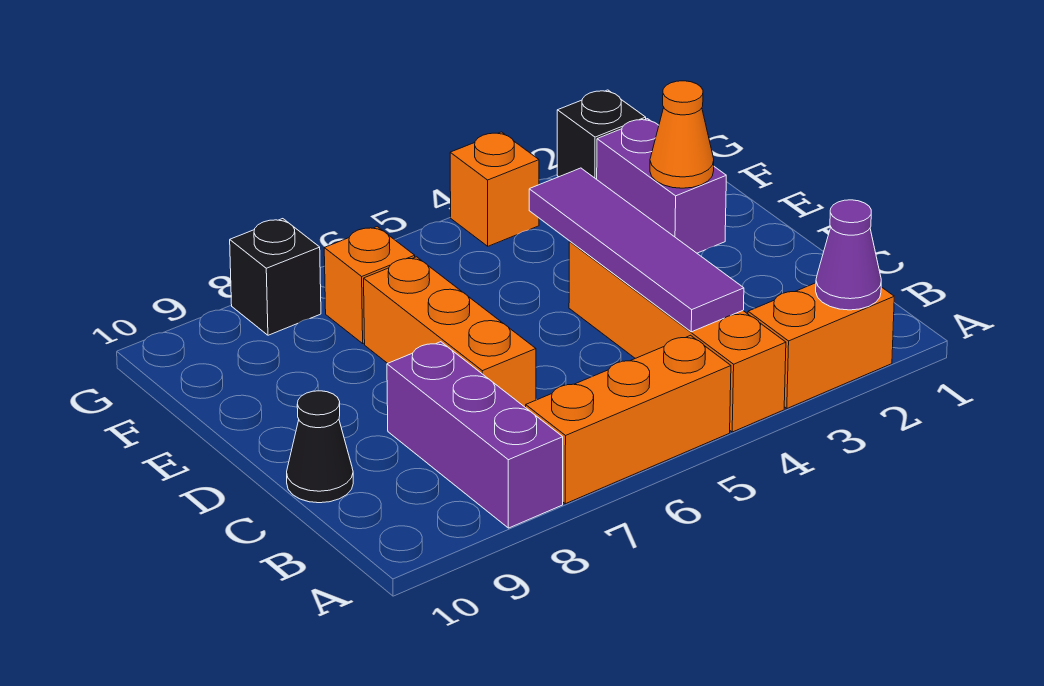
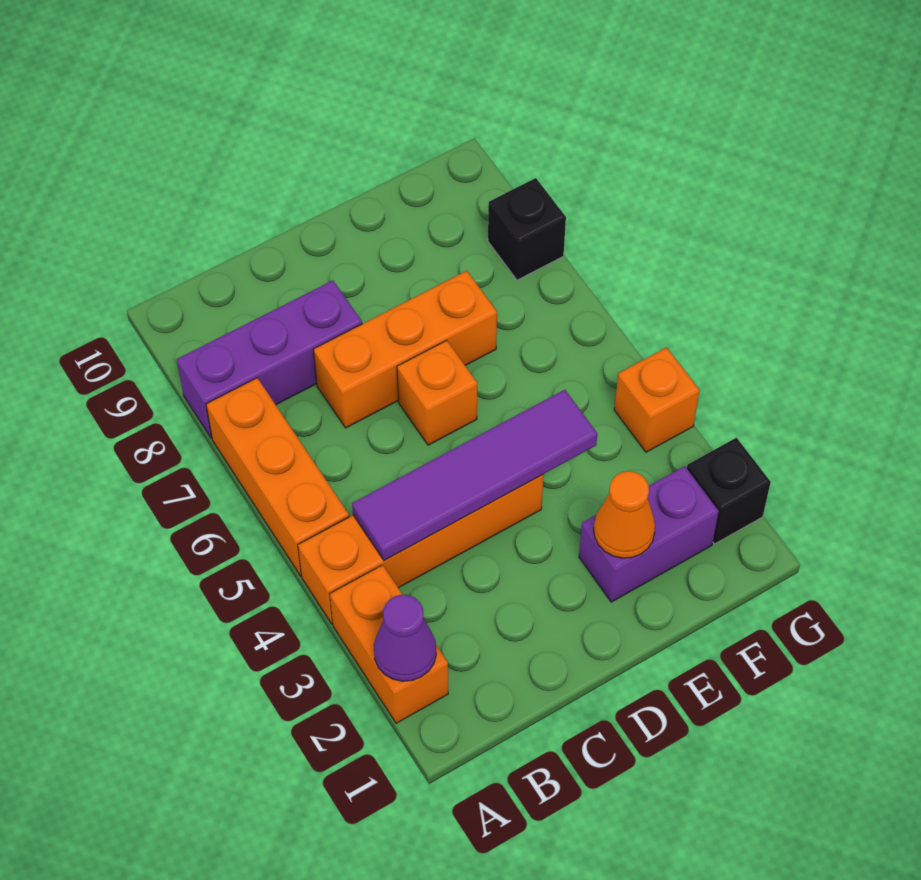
black cone C10 level 1 -> none
orange brick F7 level 1 -> orange brick D6 level 1

